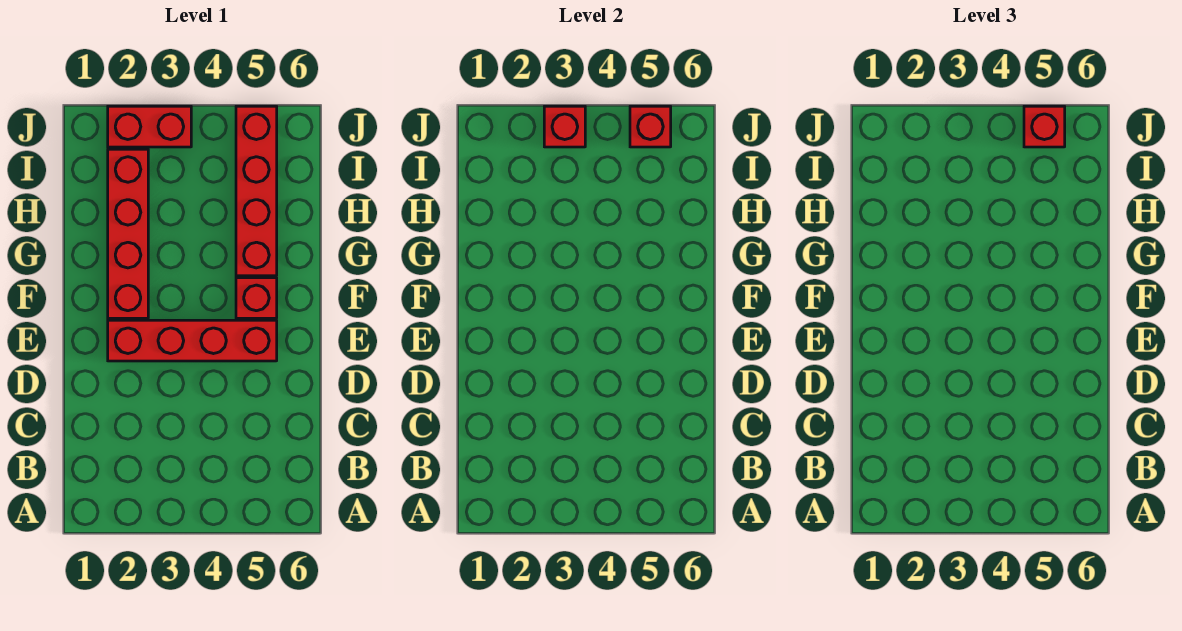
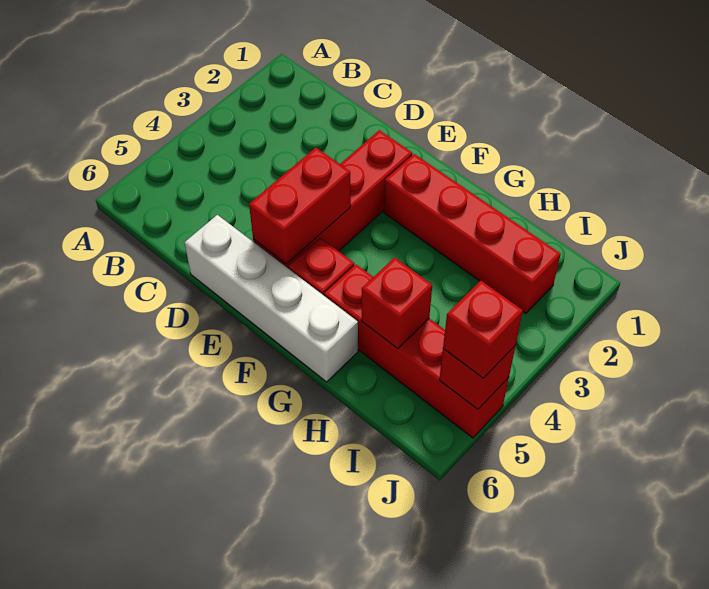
none -> white brick D6:G6 level 1
red brick J2:J3 level 1 -> red brick E4:E5 level 2
red brick J3 level 2 -> red brick H5 level 2

